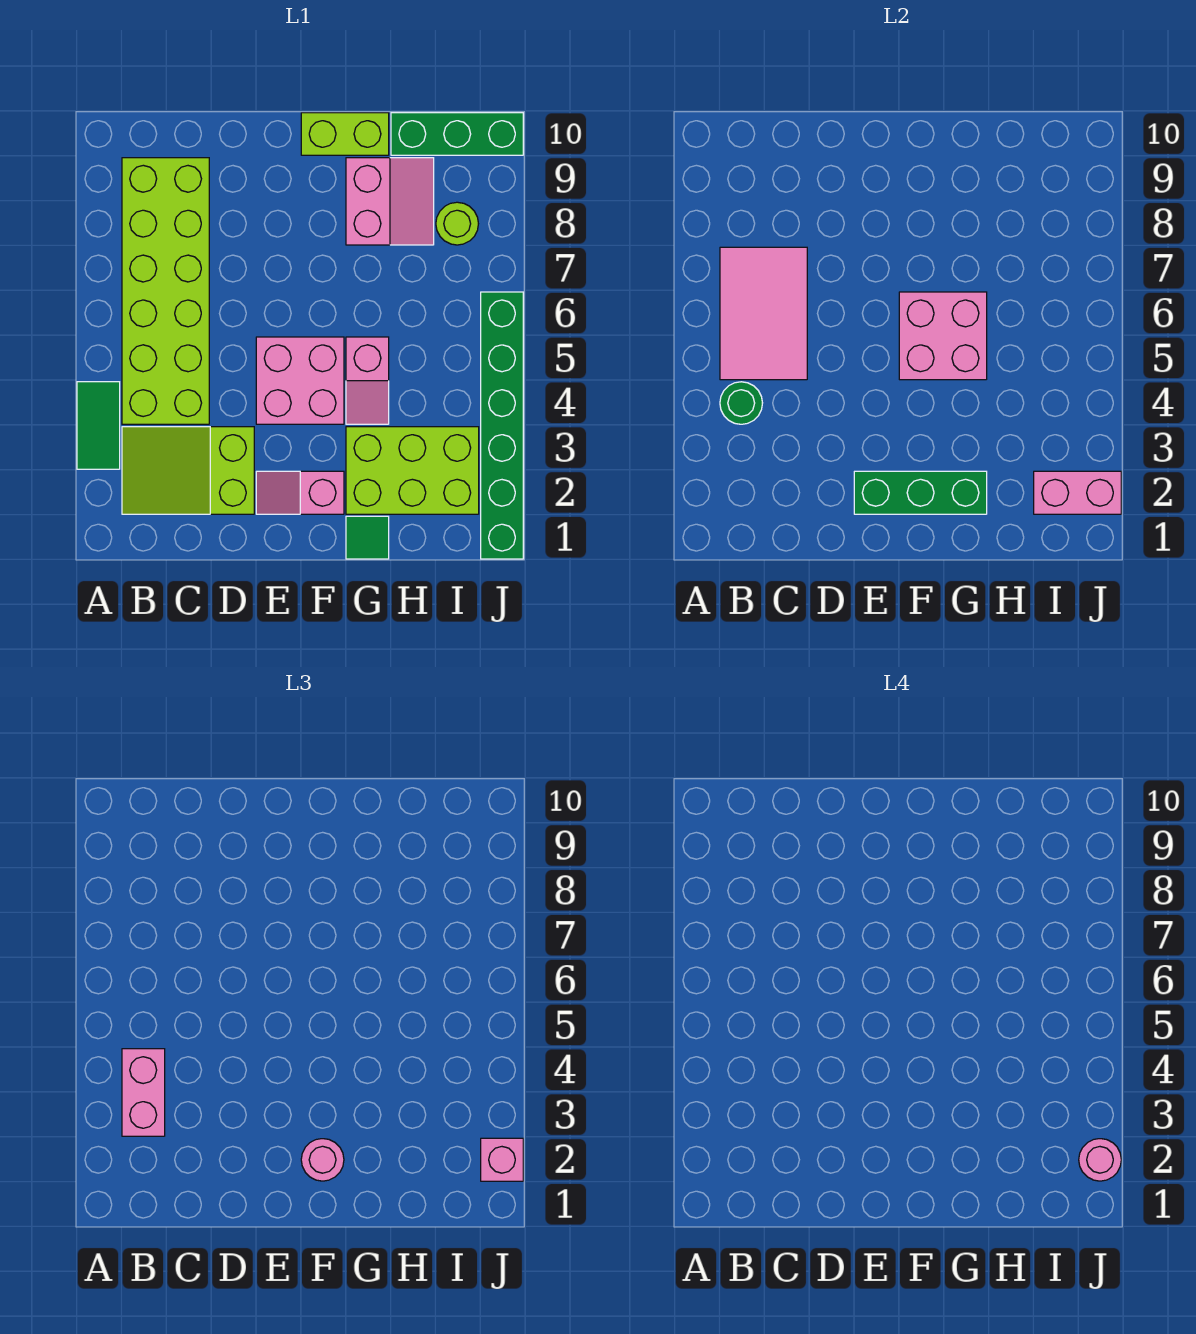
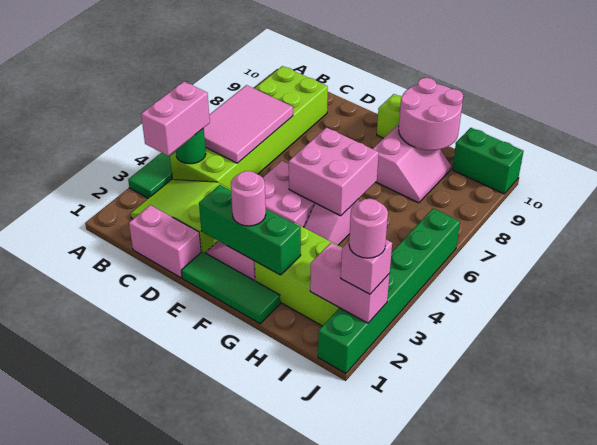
none -> pink brick C1:D1 level 1
green tile G1 level 1 -> green tile E1:G1 level 1
none -> pink round brick G9:H10 level 2
green brick H10:J10 level 1 -> green brick I10:J10 level 1
lime round brick I8 level 1 -> none

